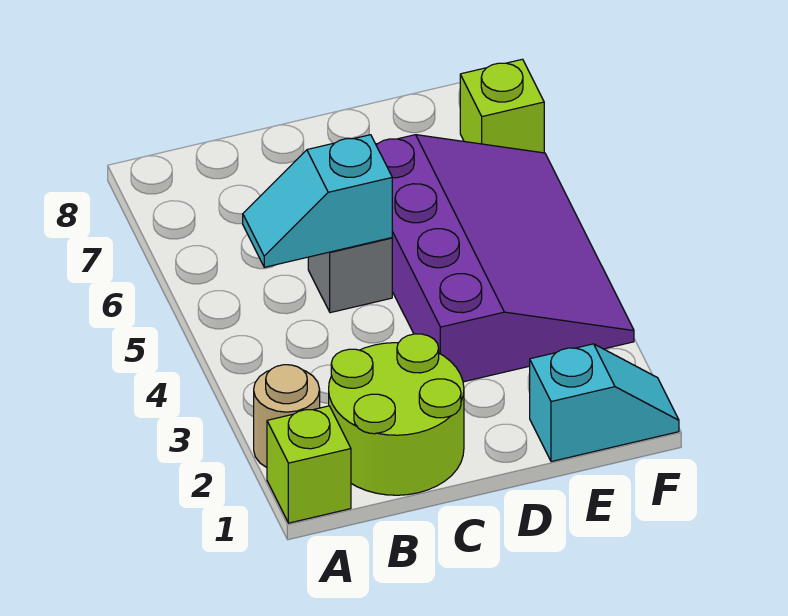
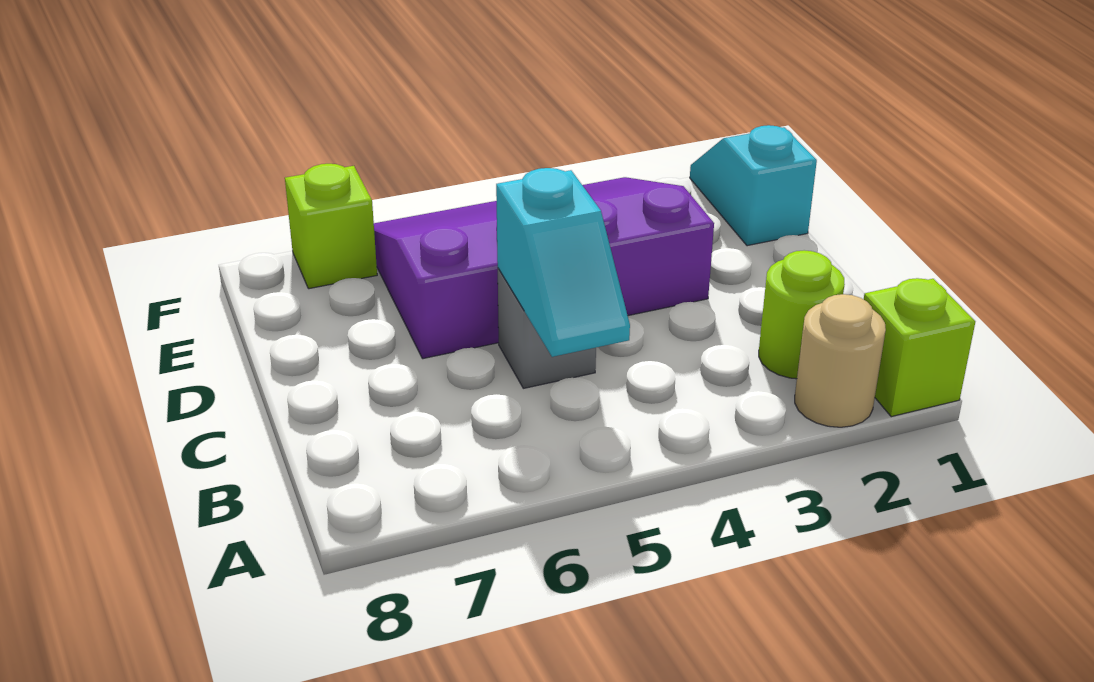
lime round brick B1:C2 level 1 -> lime round brick B2 level 1

